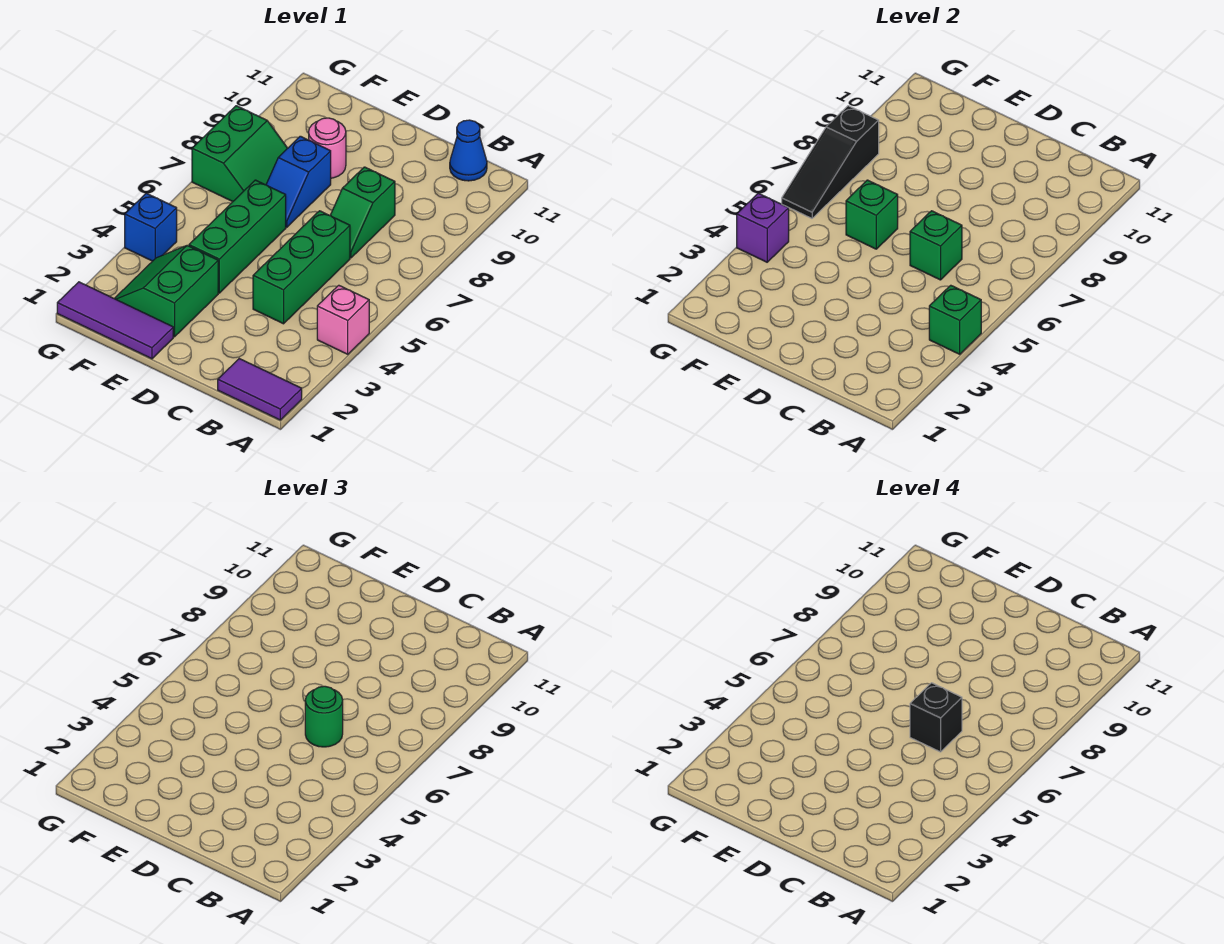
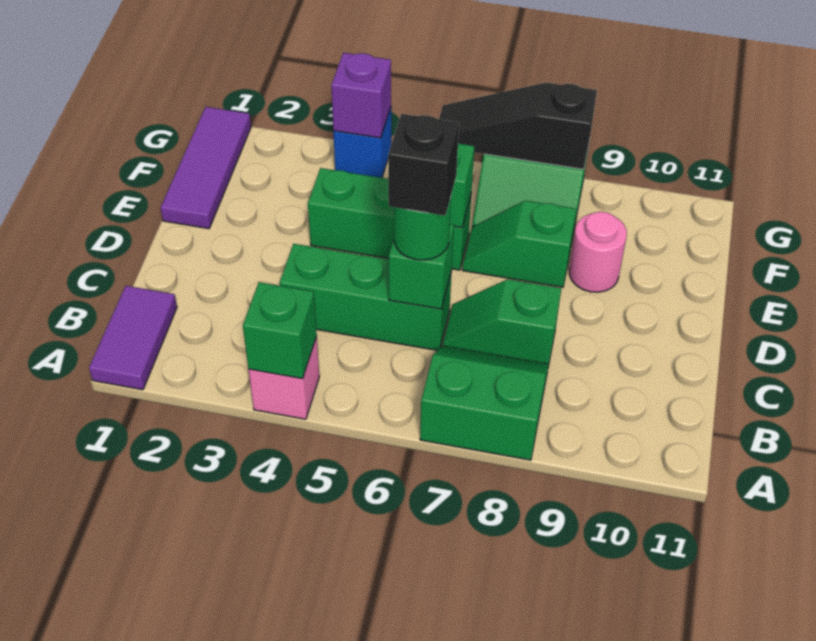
blue cone B11 level 1 -> none
green slope E2:F3 level 1 top E -> green slope A7:B8 level 1 top A
blue slope E7:E8 level 1 top 8 -> green slope E7:E8 level 1 top 8

